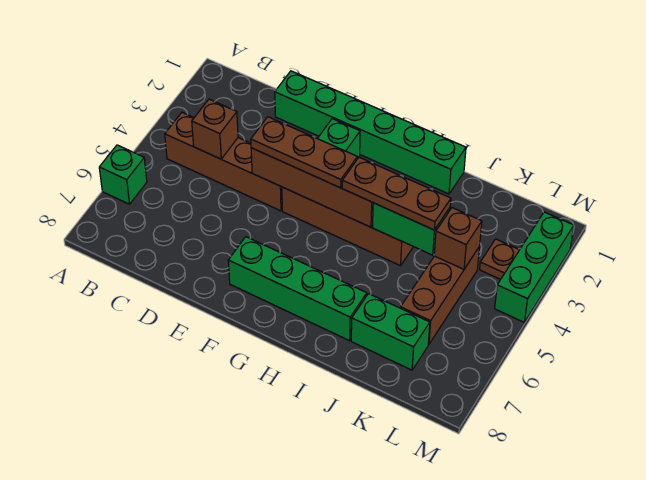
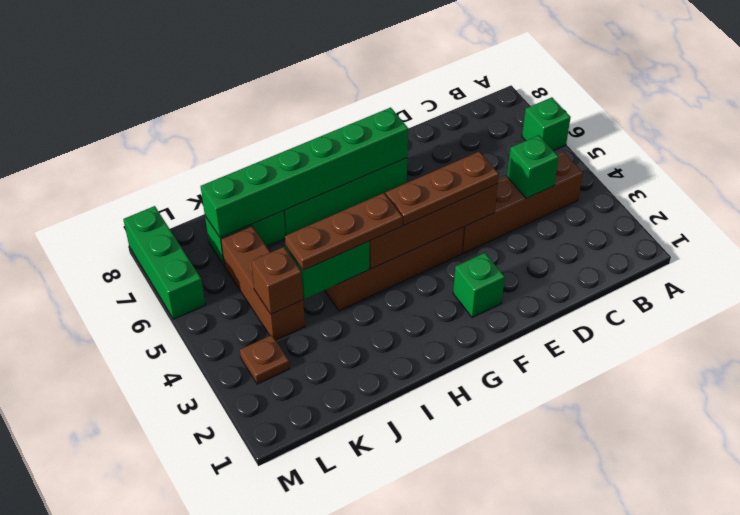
brown brick C4 level 2 -> green brick C4 level 2
green brick D1:I1 level 1 -> green brick F7:K7 level 2
green brick M2:M4 level 1 -> green brick M6:M8 level 1

